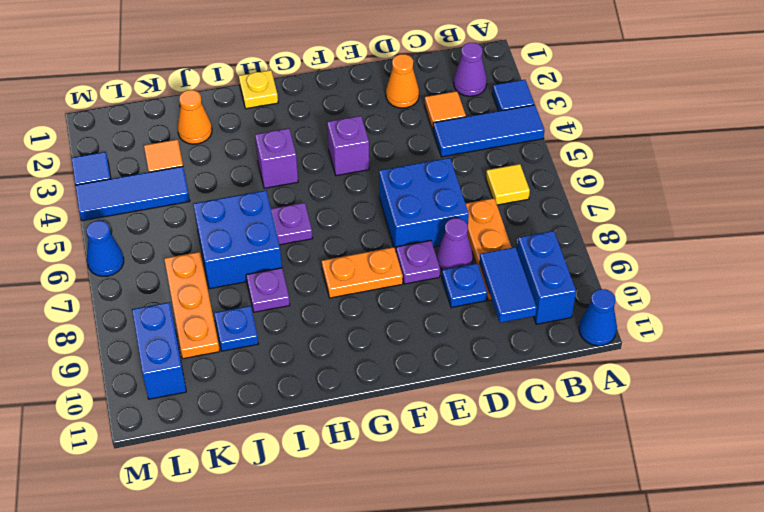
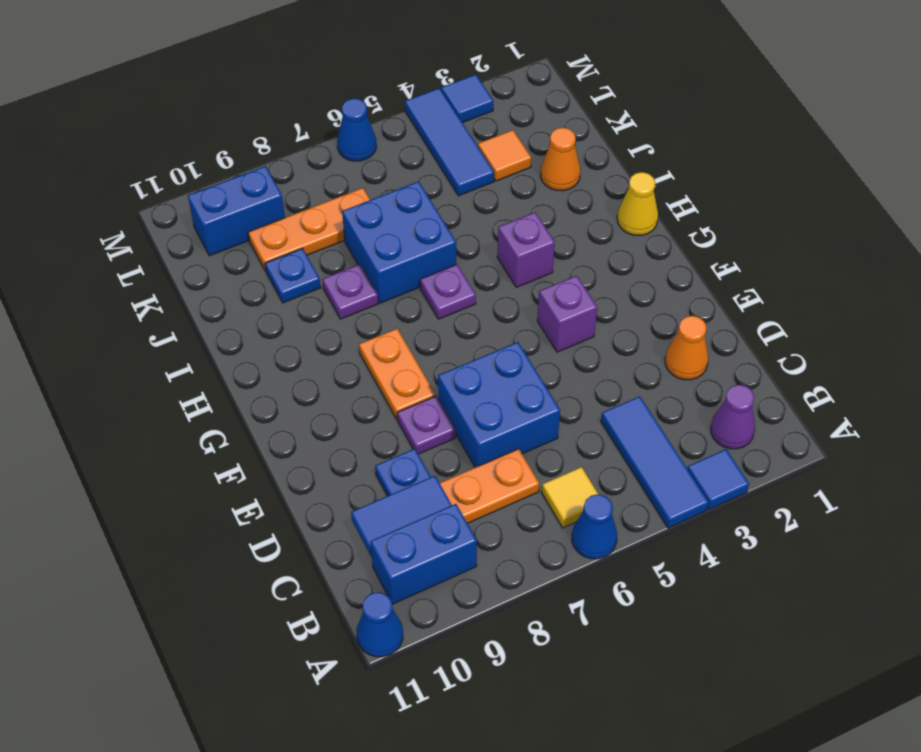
none -> blue cone A6 level 1
orange tile C3 level 1 -> none
purple cone D8 level 1 -> none
yellow plate H1 level 1 -> yellow cone H1 level 1

